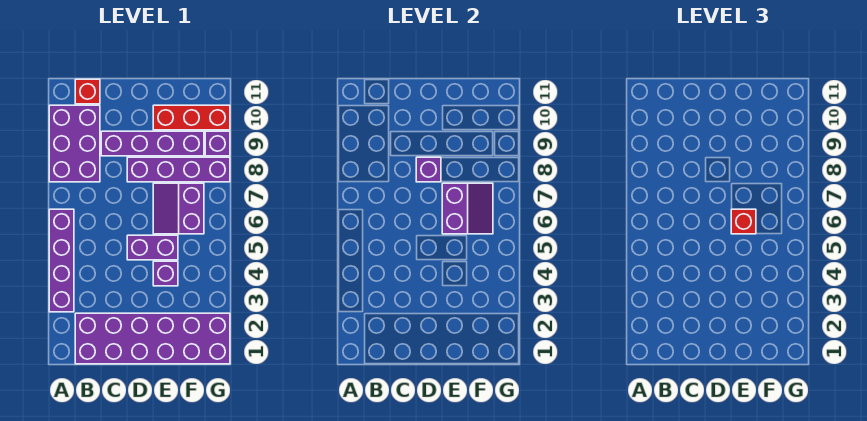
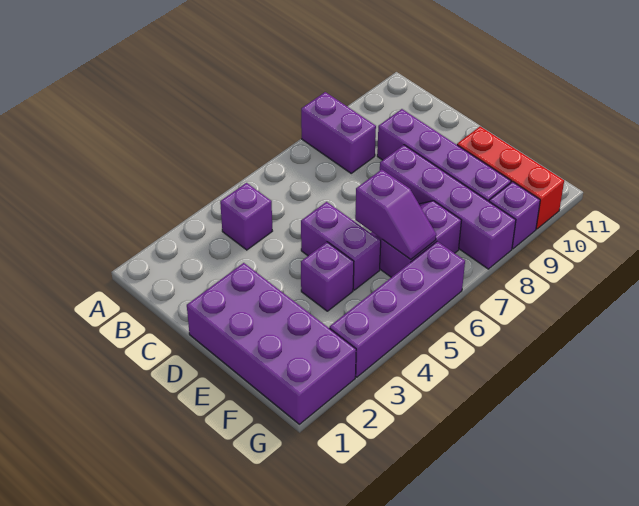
purple brick A3:A6 level 1 -> purple brick G3:G6 level 1
purple brick A8:B10 level 1 -> purple brick A8:B8 level 1
purple brick B1:G2 level 1 -> purple brick D1:G2 level 1
red brick B11 level 1 -> none
purple brick D8 level 2 -> purple brick B4 level 1
purple slope E6:F7 level 2 top E -> purple slope E6:F6 level 2 top E
red brick E6 level 3 -> none

